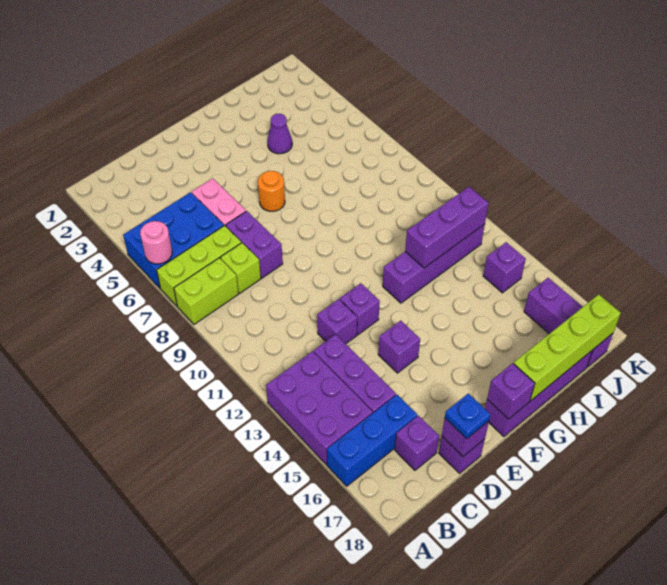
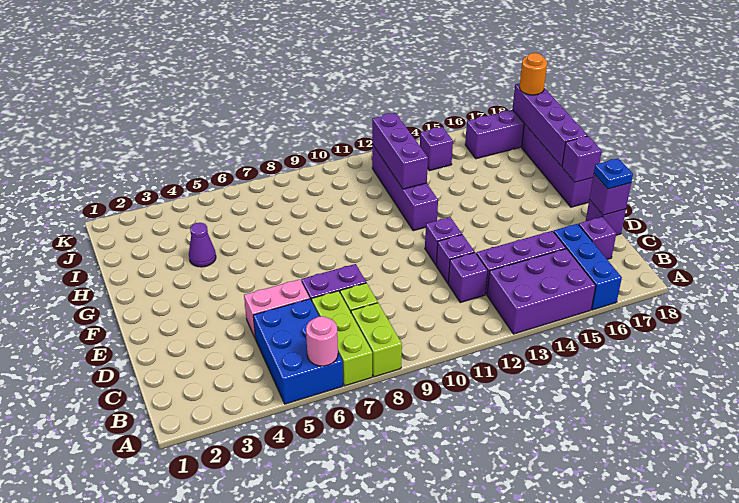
purple brick E14 level 1 -> purple brick C12 level 1
orange round brick F6 level 1 -> orange round brick J18 level 3
lime brick G18:J18 level 2 -> purple brick G18:J18 level 2

